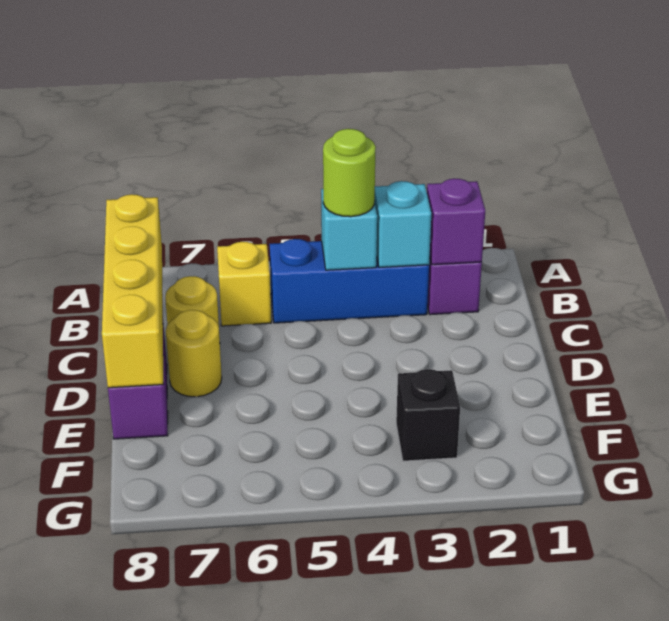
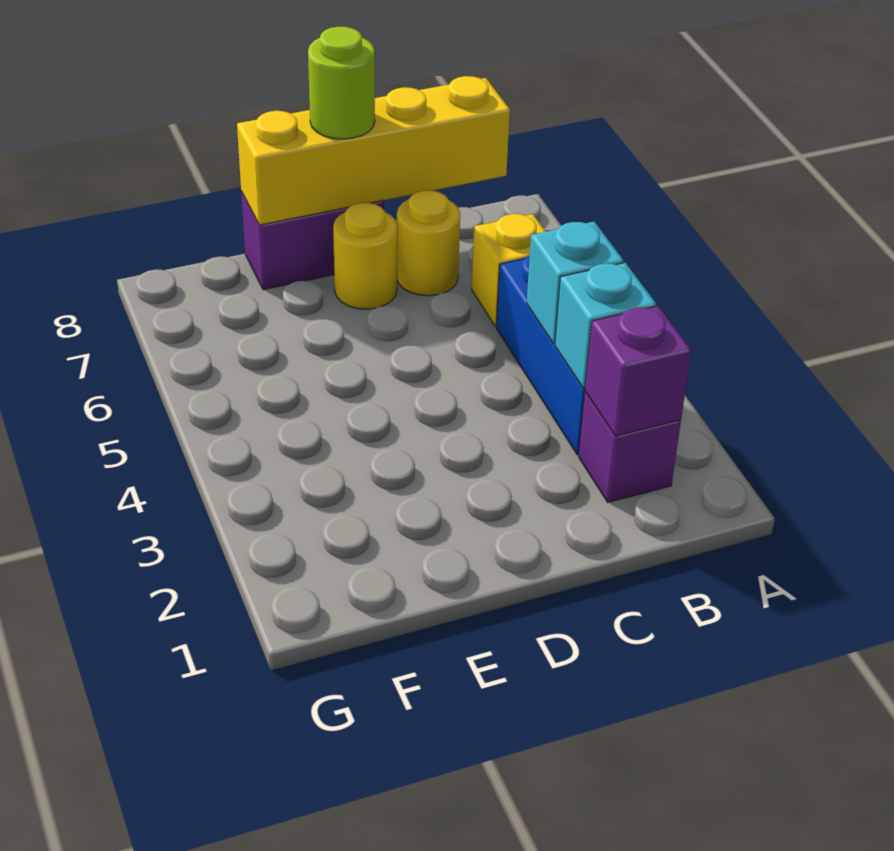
lime round brick B4 level 3 -> lime round brick D8 level 3
black brick F3 level 1 -> none

